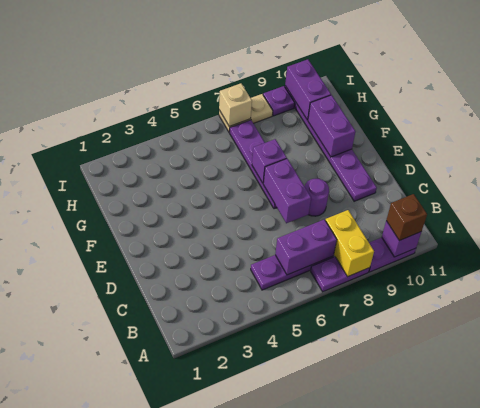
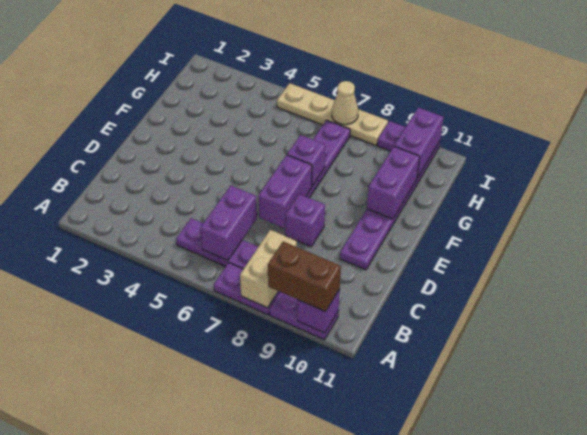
yellow brick A8:B8 level 2 -> tan brick A8:B8 level 2
brown brick A10 level 3 -> brown brick A9:A10 level 3
purple brick B6:B7 level 2 -> purple brick B6:C6 level 2
purple round brick D8 level 1 -> purple brick D8 level 1
tan plate I7:I8 level 1 -> tan plate I5:I8 level 1
tan brick I7 level 2 -> tan cone I7 level 2

